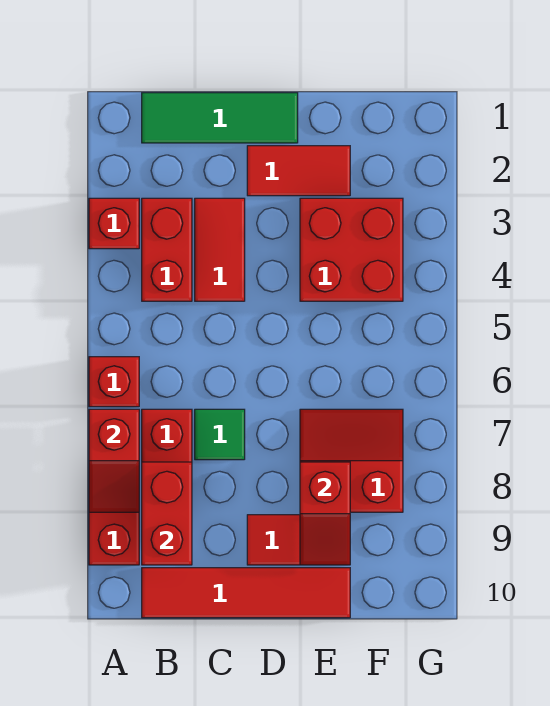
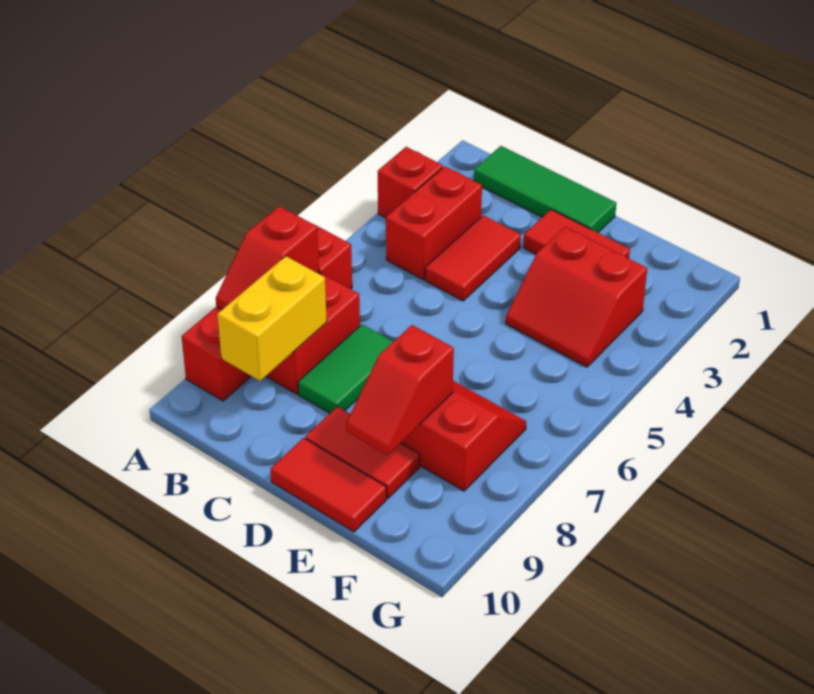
red brick B8:B9 level 2 -> yellow brick B8:B9 level 2
red tile B10:E10 level 1 -> red tile D10:E10 level 1
green tile C7 level 1 -> green tile C7:C8 level 1
red brick E3:F4 level 1 -> red slope E3:F4 level 1 top 3

